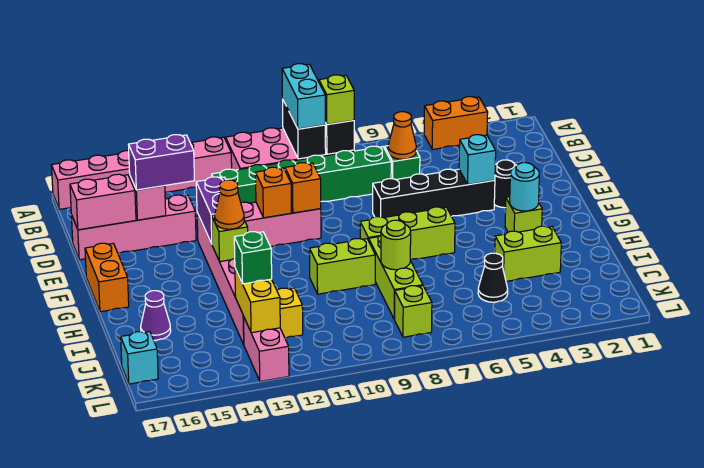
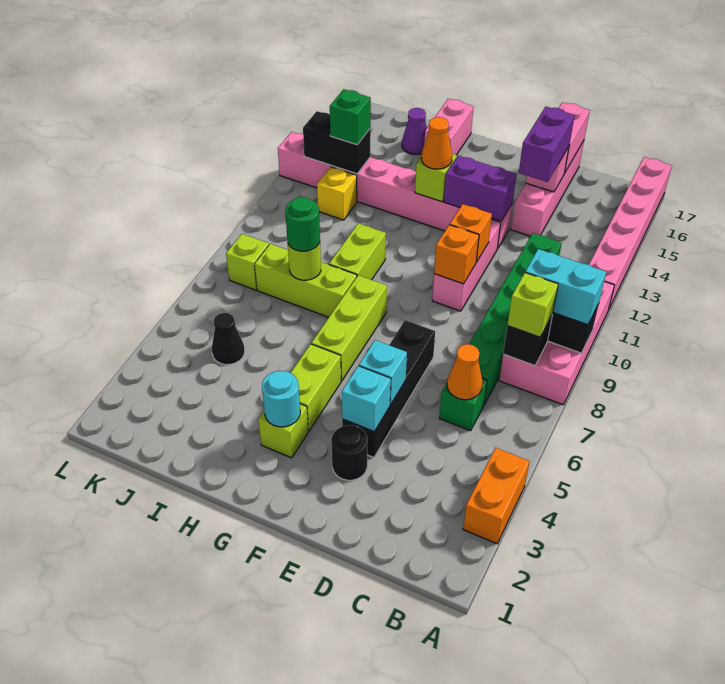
orange brick F17:G17 level 1 -> none
none -> pink brick H16:H17 level 1
lime brick I3:I4 level 1 -> lime brick G4:G5 level 1
none -> green round brick I8 level 3
yellow brick J13:K13 level 2 -> black brick J13:K13 level 2
cyan brick K17 level 1 -> cyan brick E5 level 2

